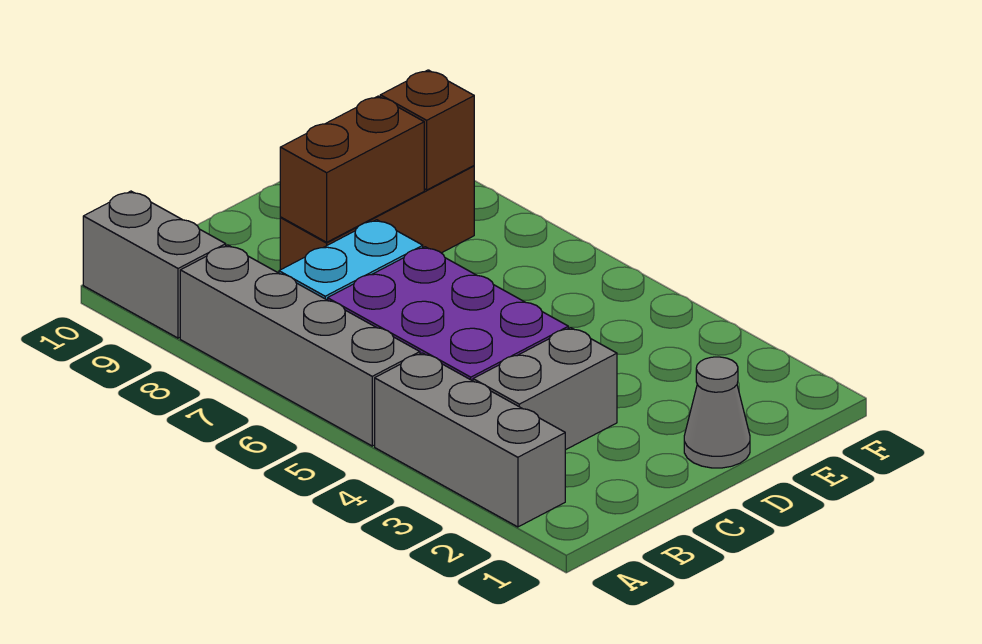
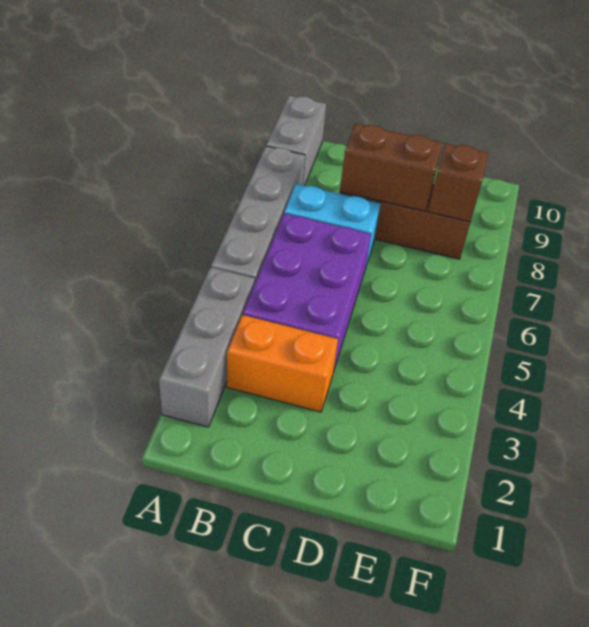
grey brick B3:C3 level 1 -> orange brick B3:C3 level 1
grey cone D1 level 1 -> none

